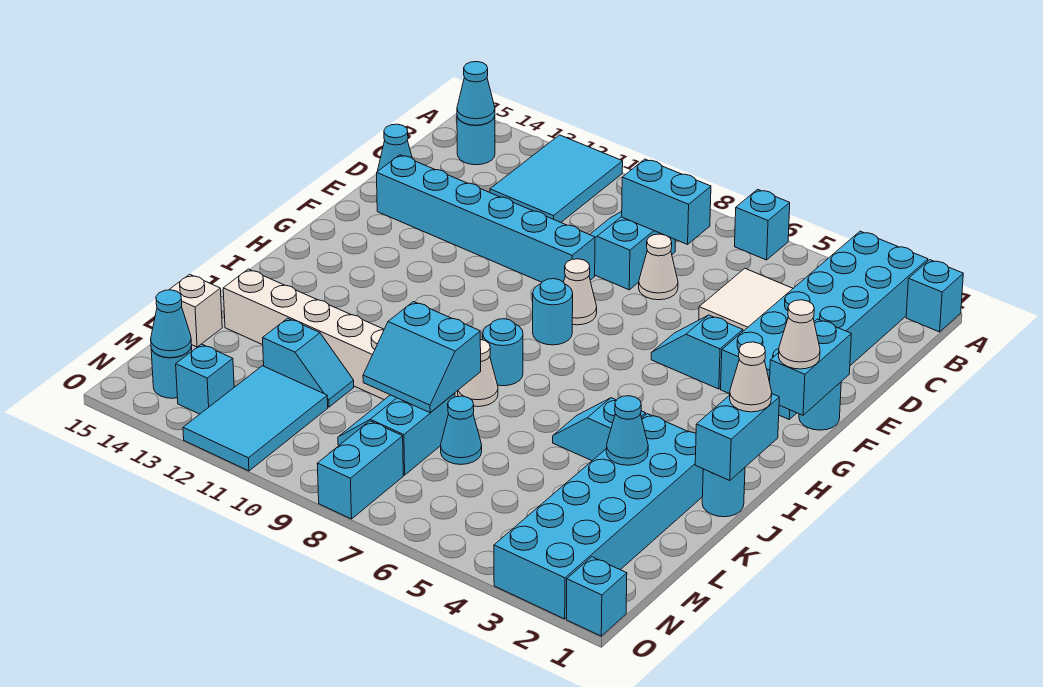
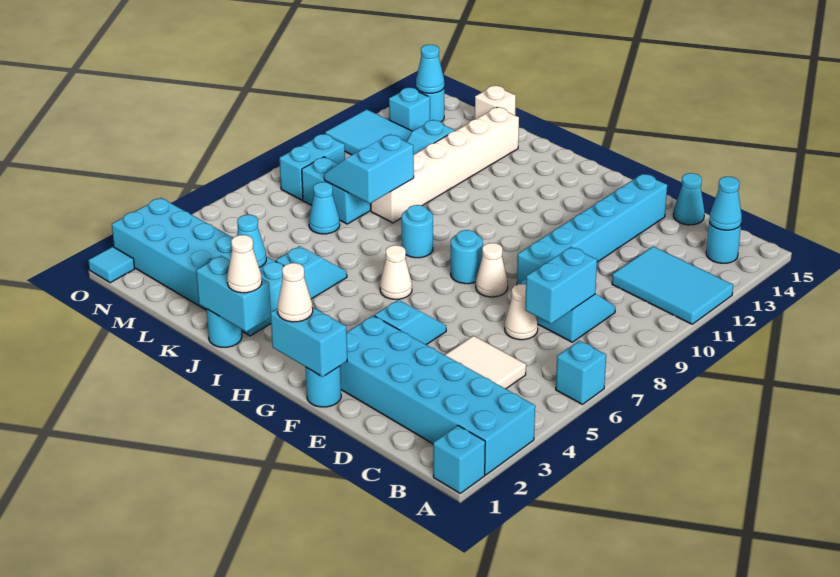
white cone J8 level 1 -> white cone H6 level 1
cyan brick N8:O8 level 1 -> cyan brick N8:N9 level 1
cyan brick O1 level 1 -> cyan tile O1 level 1

